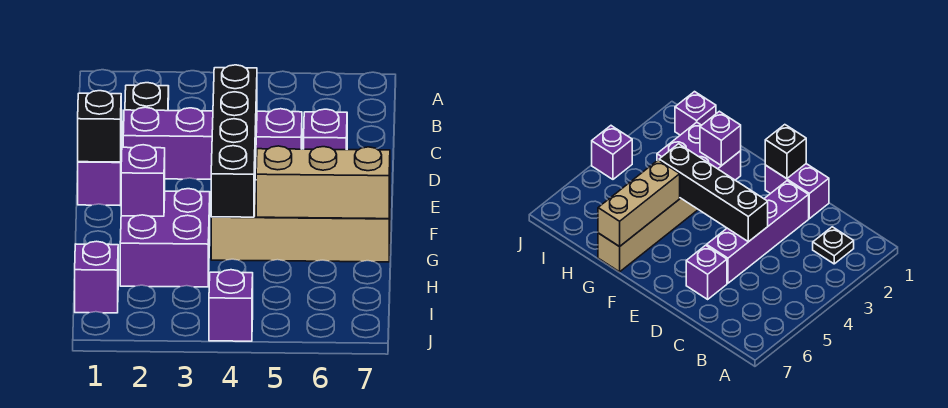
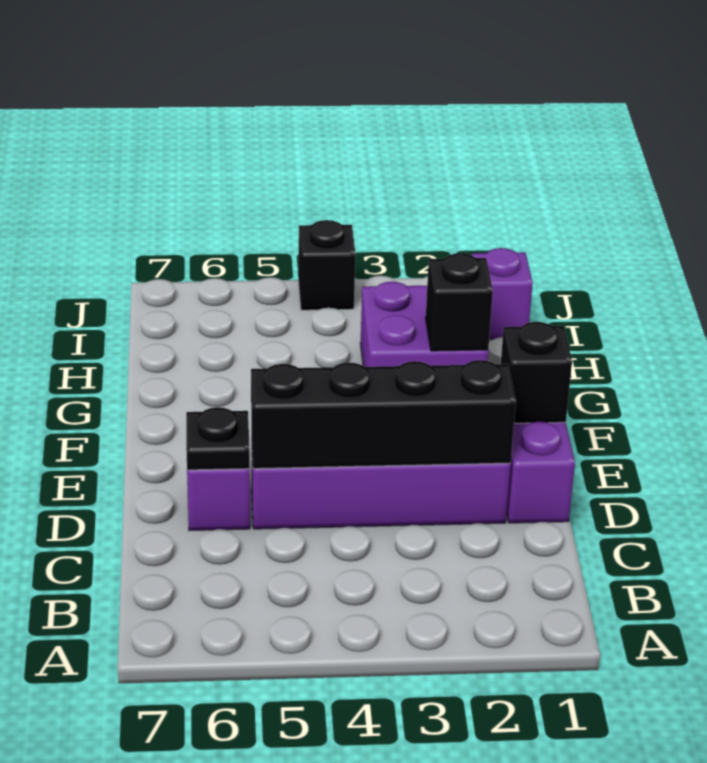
black plate B2 level 1 -> black plate D6 level 2
black brick D4:G4 level 2 -> black brick D2:D5 level 2
purple brick G2 level 2 -> black brick G2 level 2
tan brick G4:G7 level 1 -> none
tan brick G5:G7 level 2 -> none
purple brick J4 level 1 -> black brick J4 level 1

